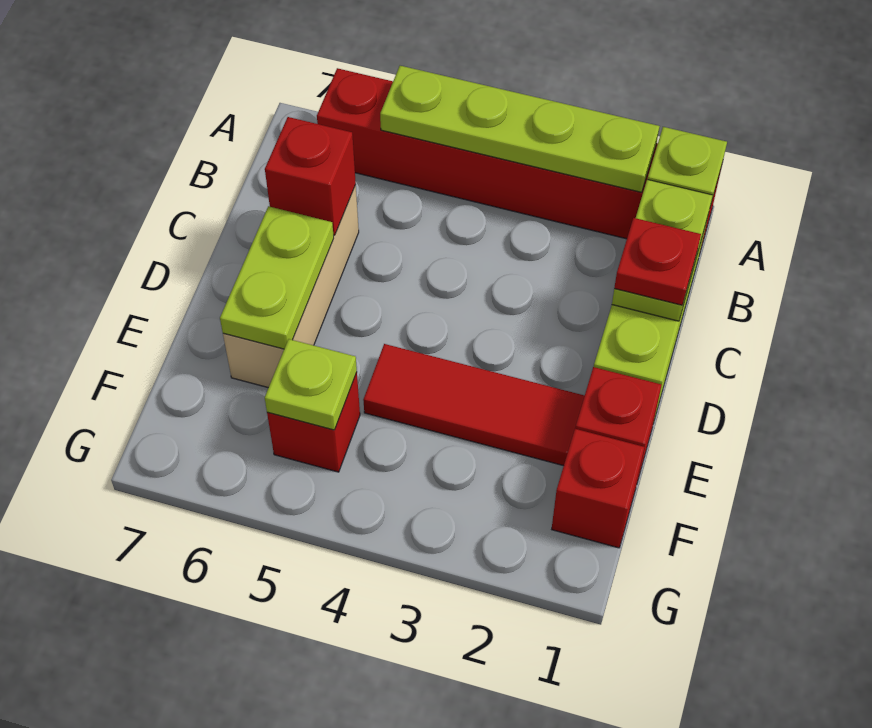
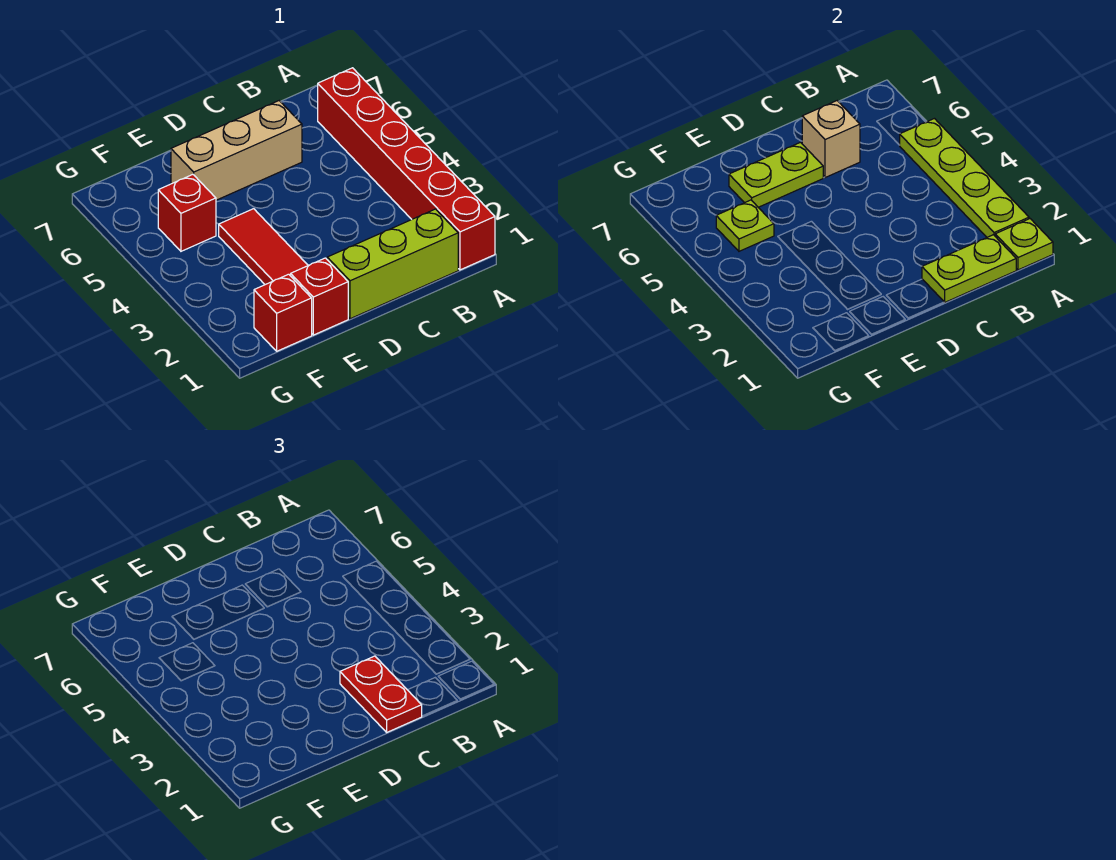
red plate C1 level 3 -> red plate C1:C2 level 3
red brick C6 level 2 -> tan brick C6 level 2

